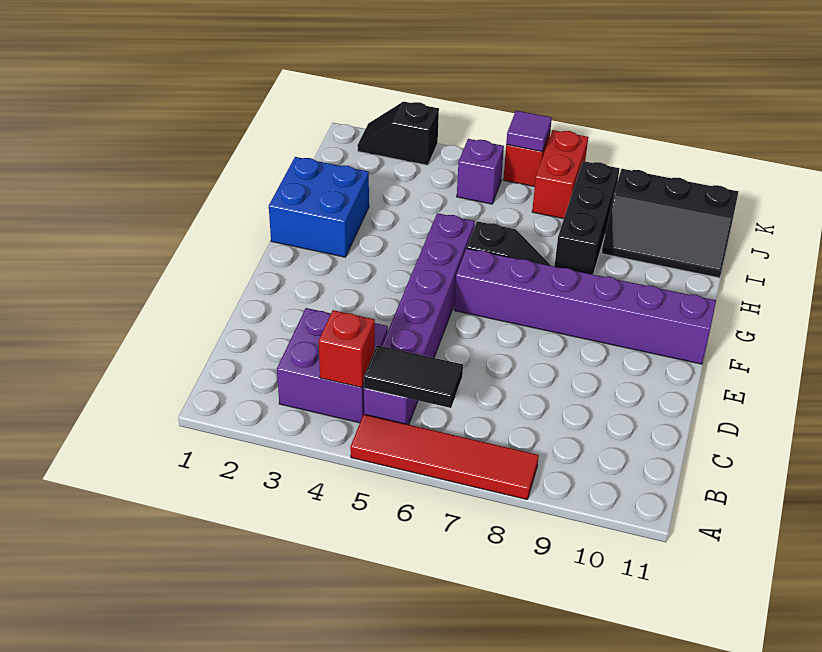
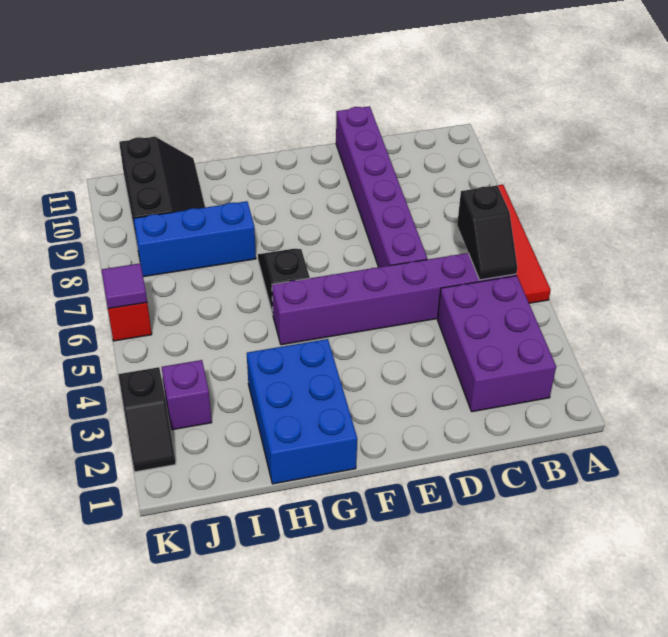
purple brick B3:C4 level 1 -> purple brick B2:C4 level 1
red brick B4 level 2 -> none
black tile B5:B6 level 2 -> black slope B5:B6 level 2 top 6
purple brick F6:F11 level 1 -> purple brick D6:D11 level 1
blue brick G1:H2 level 1 -> blue brick G1:H3 level 1
black brick H8:J8 level 1 -> blue brick H8:J8 level 1
purple brick J5 level 1 -> purple brick J3 level 1
red brick J7:K7 level 1 -> none

